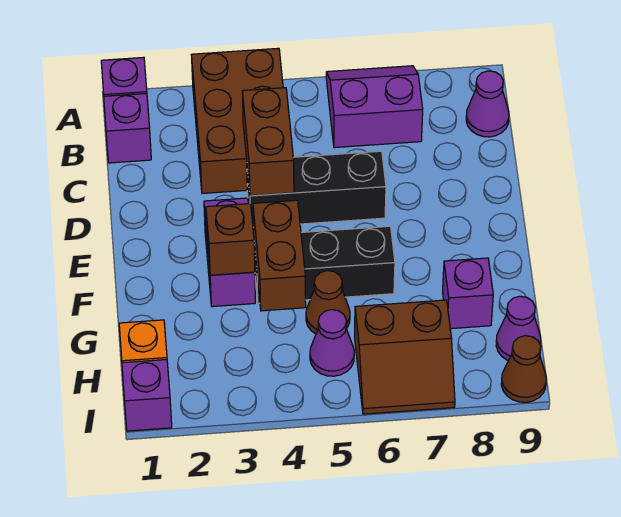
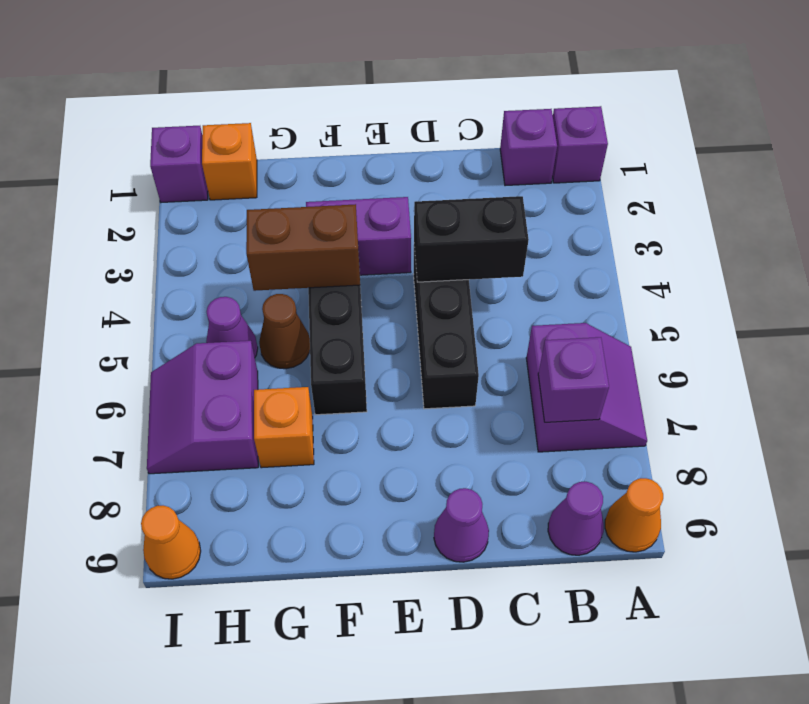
brown brick A3:C4 level 1 -> none
none -> orange cone A9 level 1
brown brick C4:D4 level 2 -> black brick C4:D4 level 2
brown brick F3 level 2 -> none
none -> orange brick G7 level 1
purple brick G8 level 1 -> purple brick B7 level 2
brown slope H6:I7 level 1 top H -> purple slope H6:I7 level 1 top H
purple cone H9 level 1 -> purple cone D9 level 1
brown cone I9 level 1 -> orange cone I9 level 1

